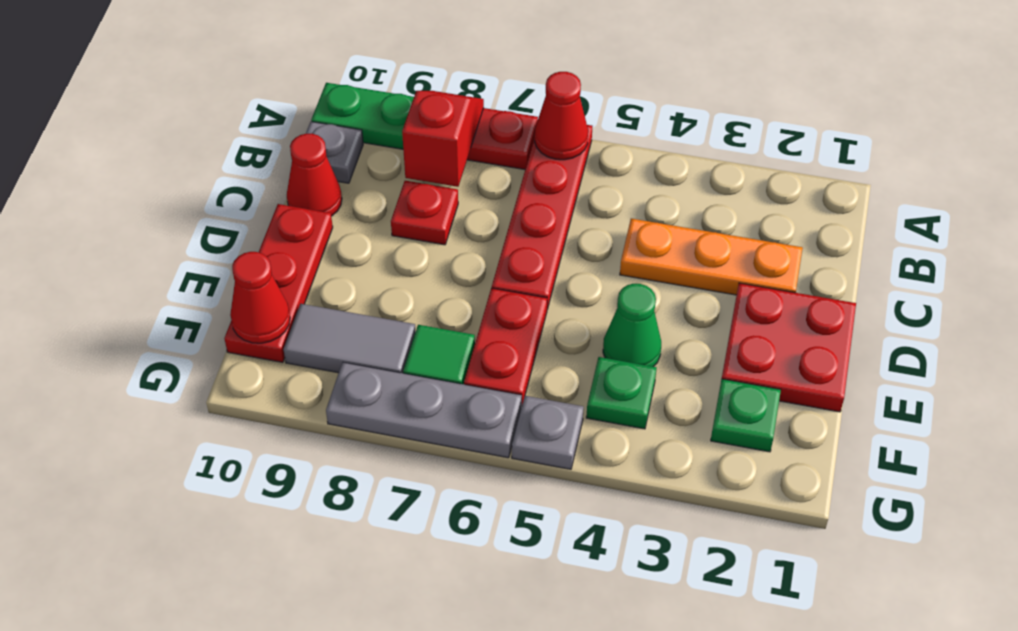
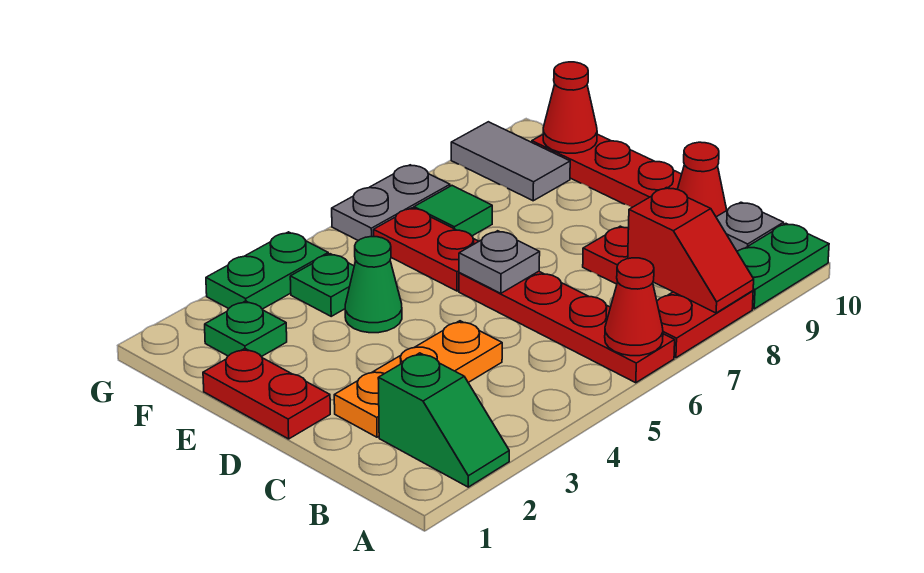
none -> green slope A2:B2 level 1 top B
red plate D1:E2 level 1 -> red plate D1:E1 level 1
grey tile F8:F9 level 1 -> grey tile F9:G9 level 1
none -> green plate G3:G4 level 1
grey plate G5 level 1 -> grey plate D6 level 2
grey plate G6:G8 level 1 -> grey plate G6:G7 level 1

